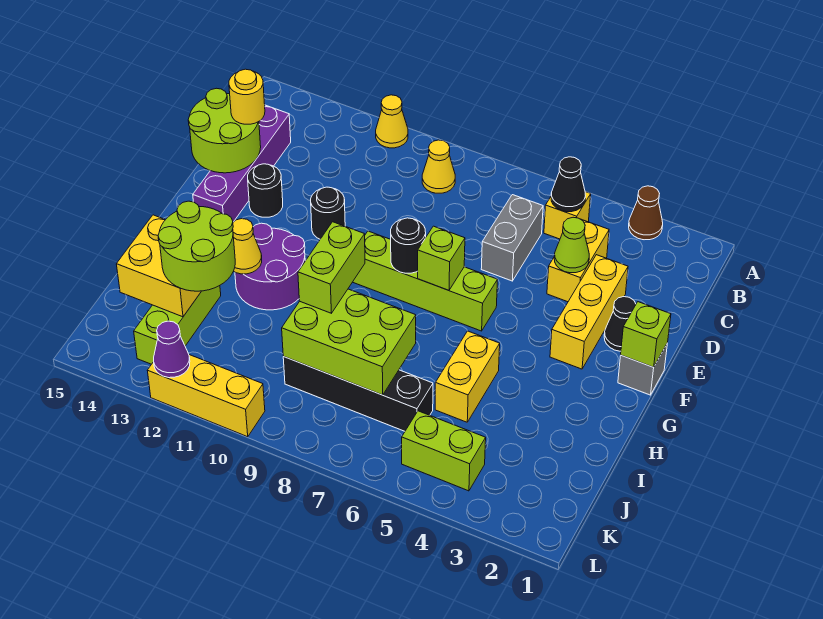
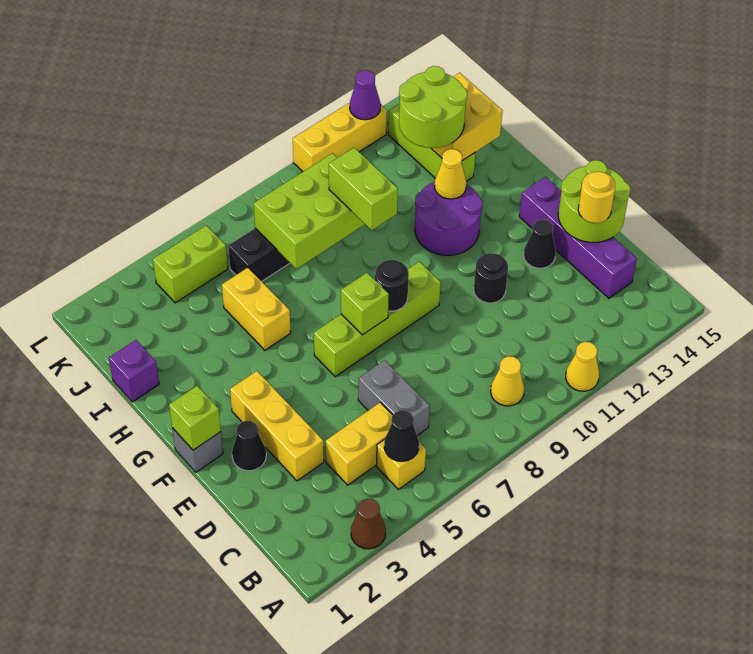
yellow brick C4:D4 level 1 -> yellow brick C4:C5 level 1
lime cone D4 level 2 -> none
black round brick E13 level 1 -> black cone E13 level 1
none -> purple brick I1 level 1

